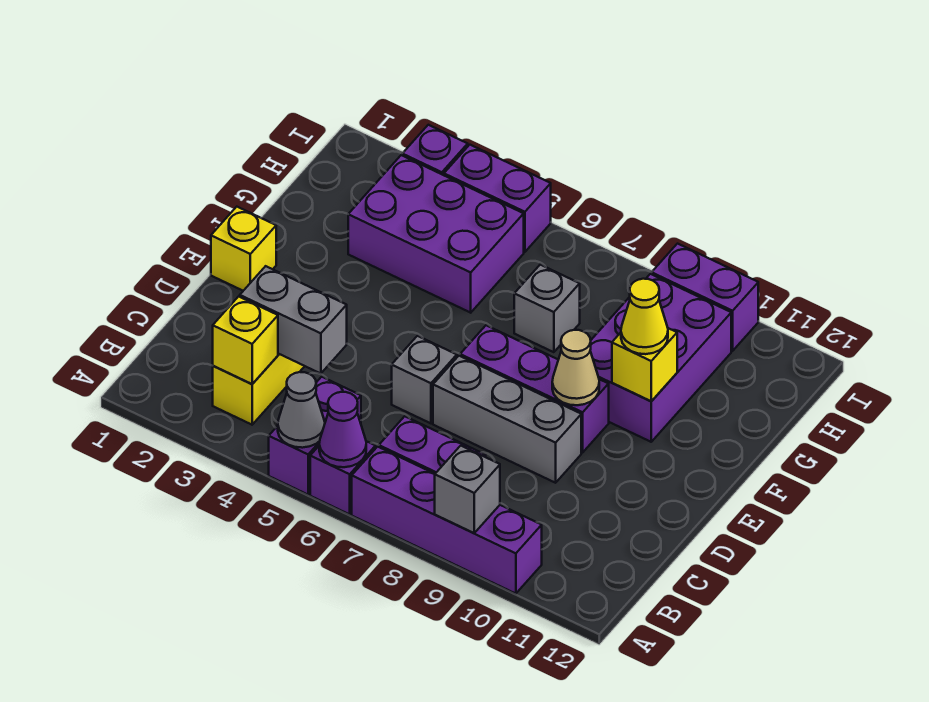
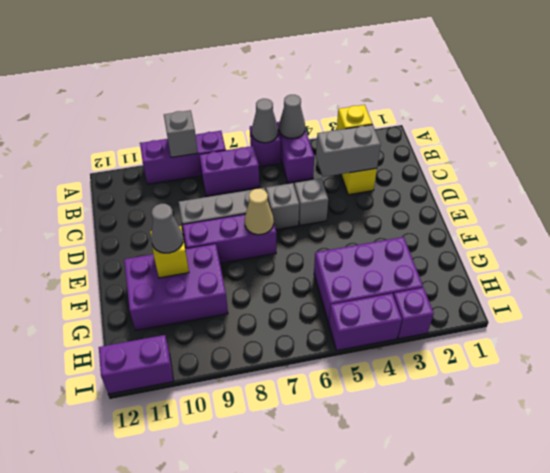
purple cone A6 level 2 -> grey cone A6 level 2
purple brick A7:A10 level 1 -> purple brick A8:A10 level 1
yellow brick E1 level 1 -> none
tan cone E9 level 2 -> tan cone E7 level 2
purple brick F9:H10 level 1 -> purple brick F9:G11 level 1
yellow cone F10 level 3 -> grey cone F10 level 3
grey brick G7 level 1 -> grey brick D5 level 1
purple brick I9:I10 level 1 -> purple brick I11:I12 level 1

